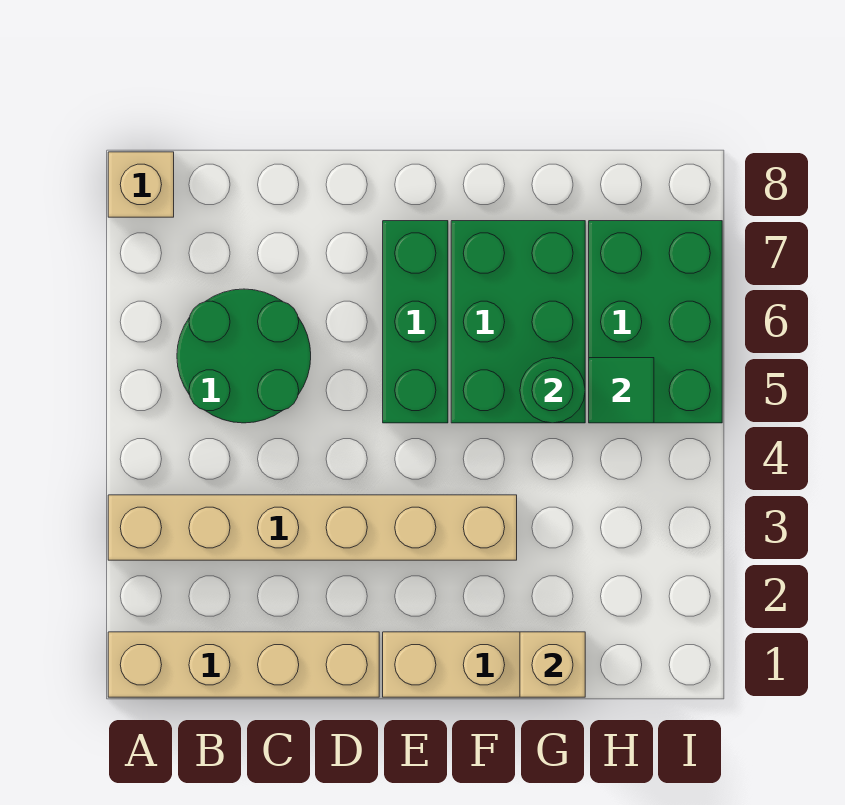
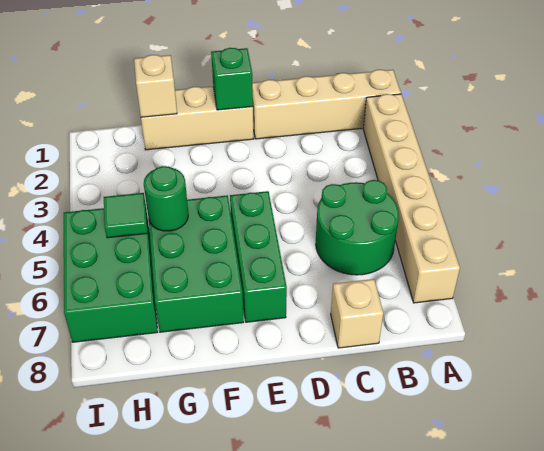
tan brick A3:F3 level 1 -> tan brick A2:A7 level 1
tan brick A8 level 1 -> tan brick C8 level 1
none -> green brick E1 level 2

